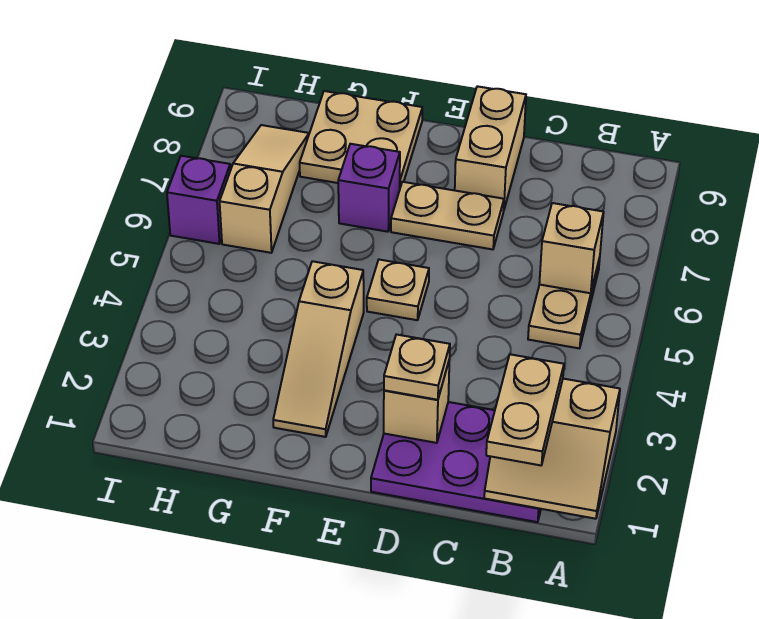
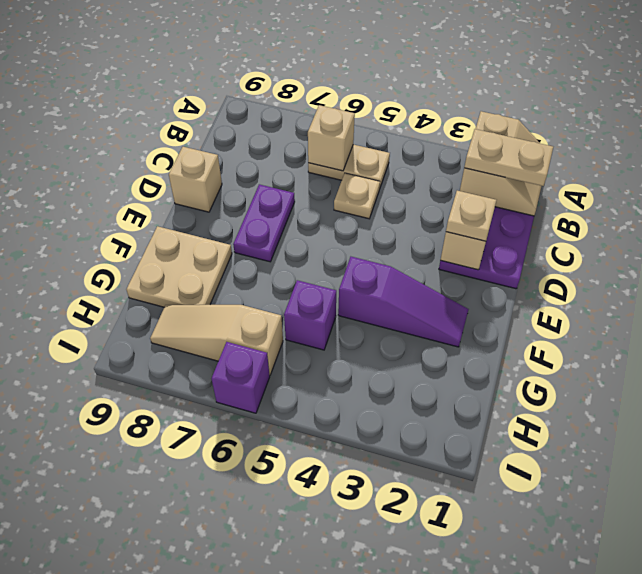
tan plate D7:E7 level 1 -> purple plate D7:E7 level 1
tan brick D8:D9 level 1 -> tan brick D9 level 1
tan plate E5 level 1 -> tan plate C5 level 1
tan slope F2:F4 level 1 top 4 -> purple slope F2:F4 level 1 top 4
purple brick F7 level 1 -> purple brick G5 level 1

